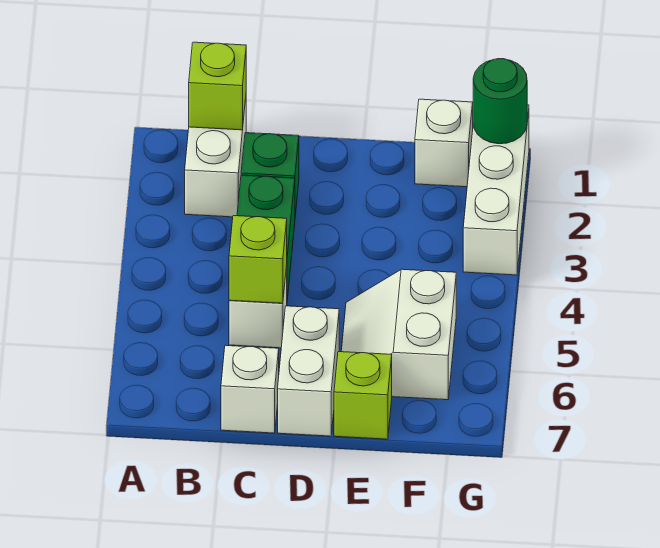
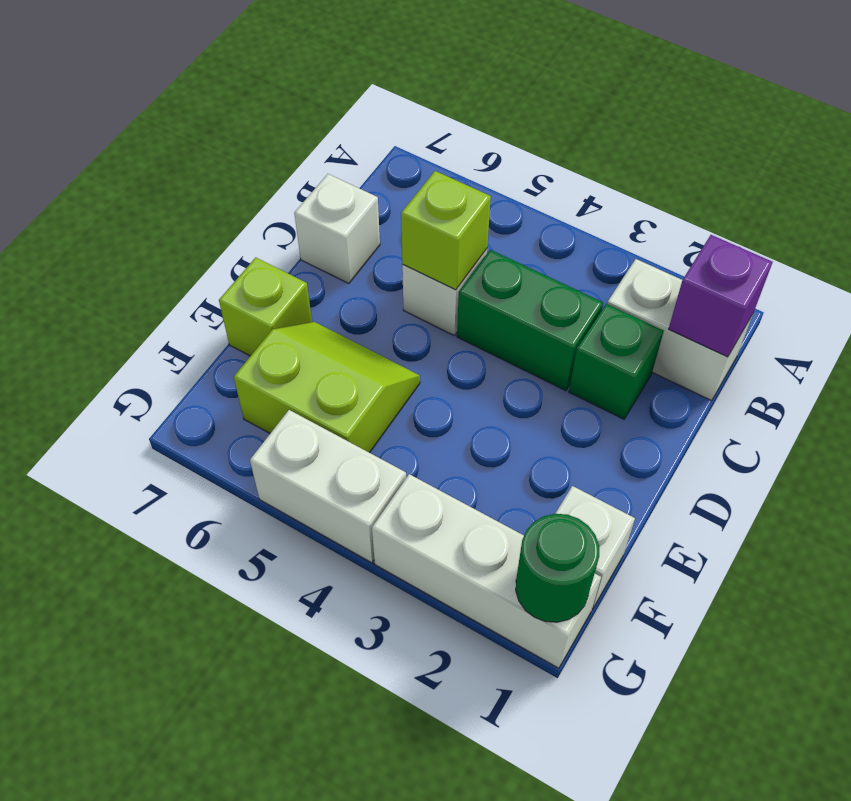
lime brick B1 level 2 -> purple brick B1 level 2
white brick D6:D7 level 1 -> white brick G4:G5 level 1
white slope E5:F6 level 1 top F -> lime slope E5:F6 level 1 top F

